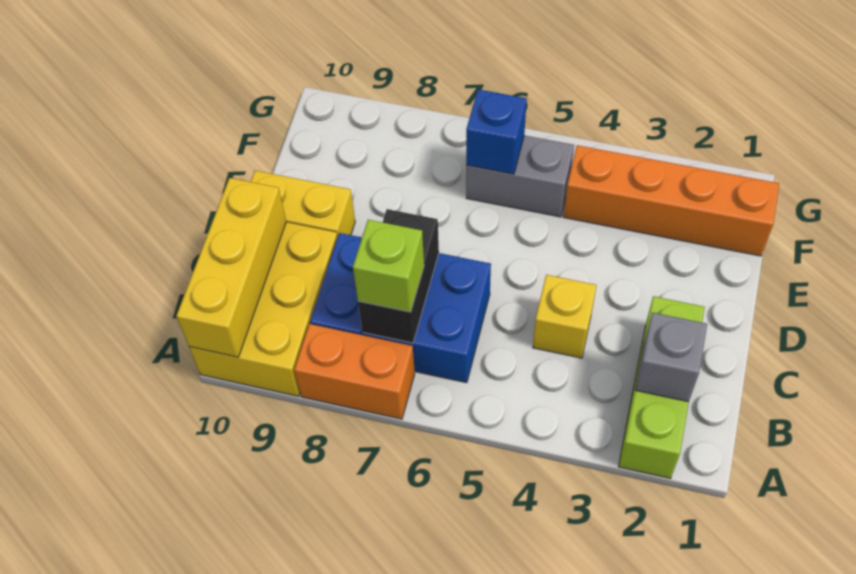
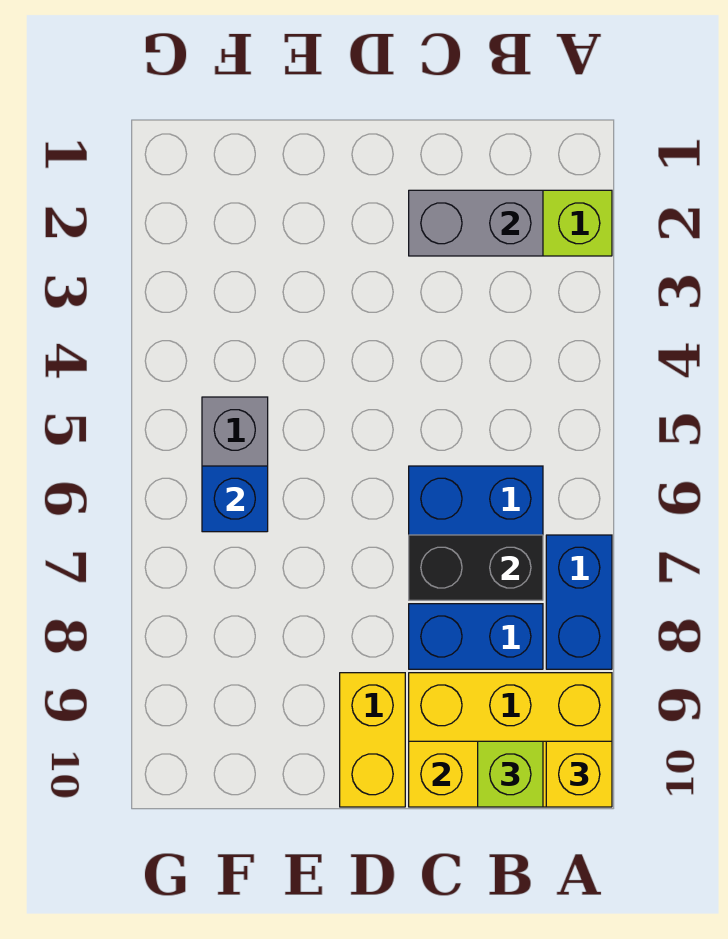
orange brick A7:A8 level 1 -> blue brick A7:A8 level 1
grey brick B2 level 2 -> grey brick B2:C2 level 2
lime brick B7 level 3 -> lime brick B10 level 3
yellow brick C4 level 1 -> yellow brick A10 level 3
orange brick F1:F4 level 1 -> none

